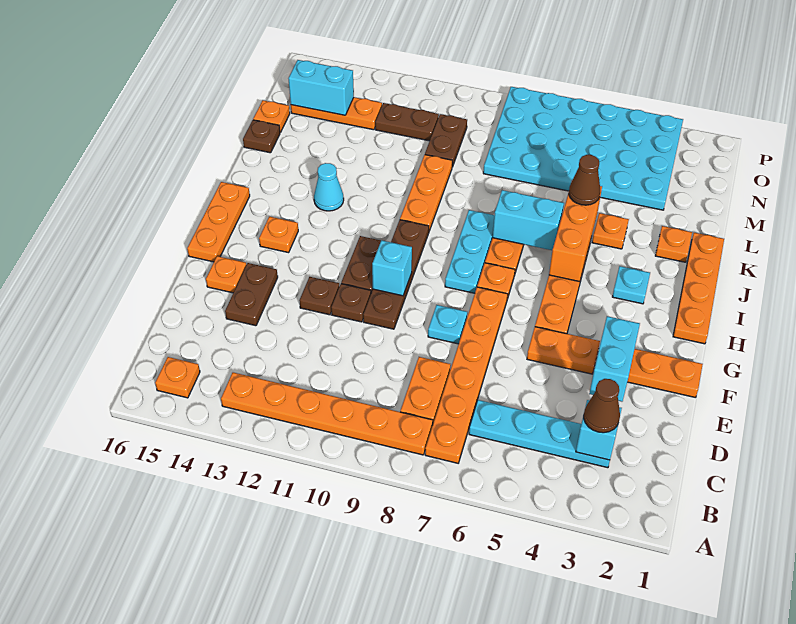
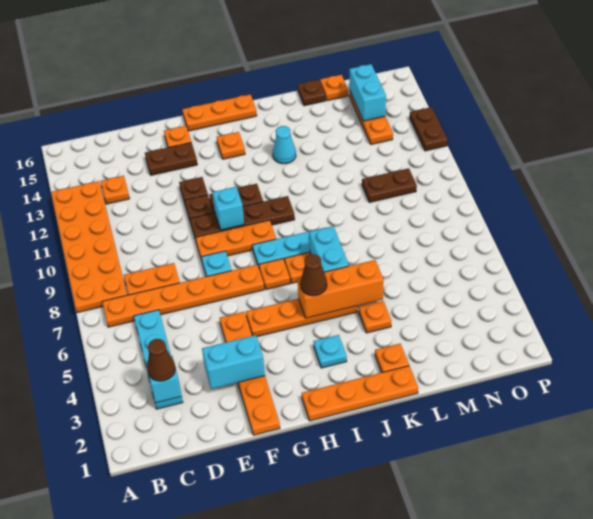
orange plate B8:B13 level 1 -> orange plate A8:B13 level 1
orange plate B15 level 1 -> orange plate C13 level 1
orange plate J10:L10 level 1 -> orange plate F9:H9 level 1
brown cone K5 level 3 -> brown cone I5 level 3
cyan plate M3:P8 level 1 -> none
brown plate N11:N12 level 1 -> brown plate P12:P13 level 1

